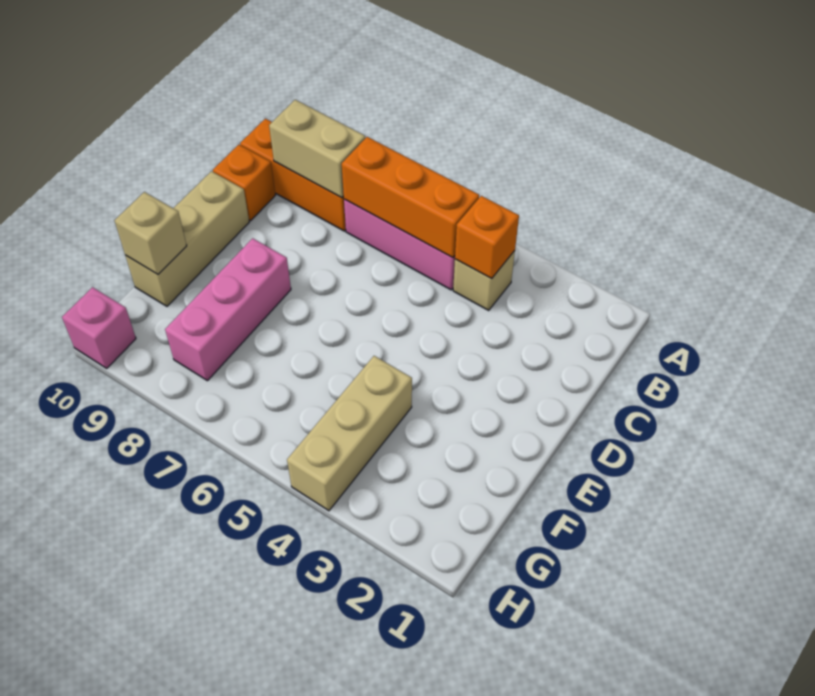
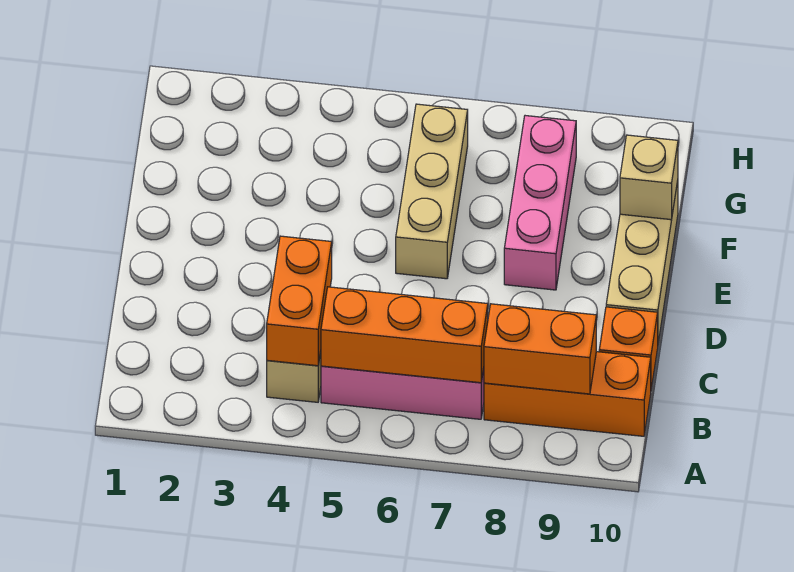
orange brick B4 level 2 -> orange brick B4:C4 level 2
tan brick B8:B9 level 2 -> orange brick B8:B9 level 2
tan brick F4:H4 level 1 -> tan brick E6:G6 level 1
pink brick H10 level 1 -> none

